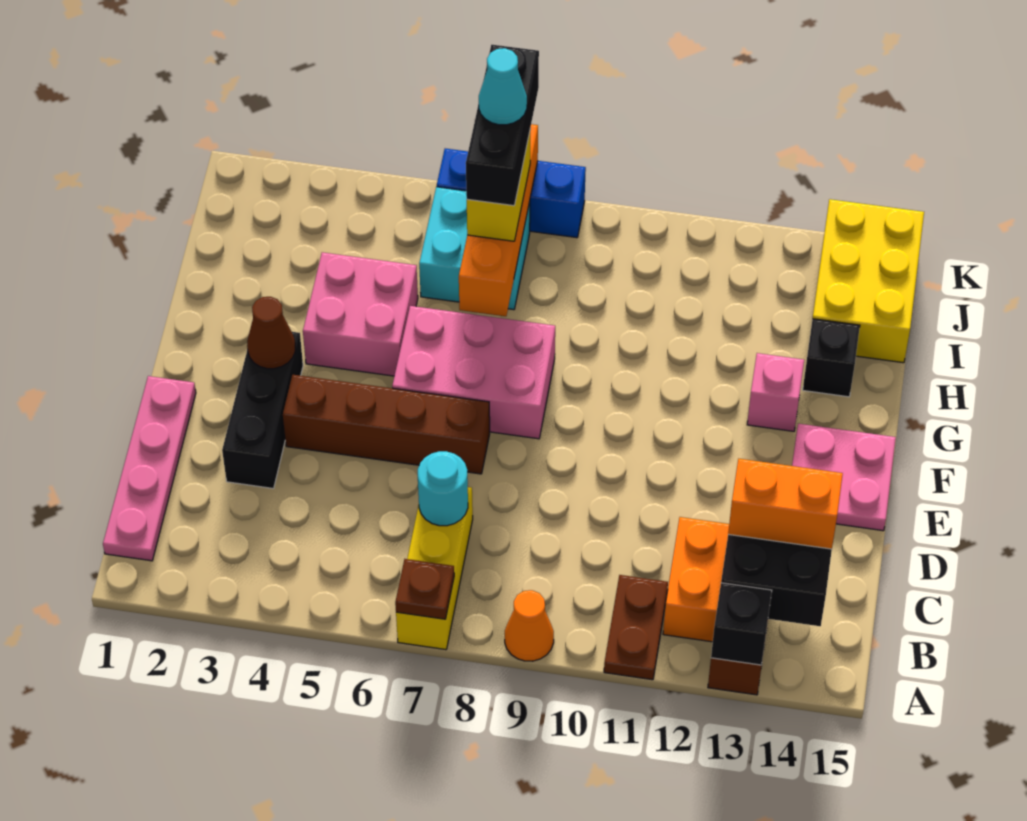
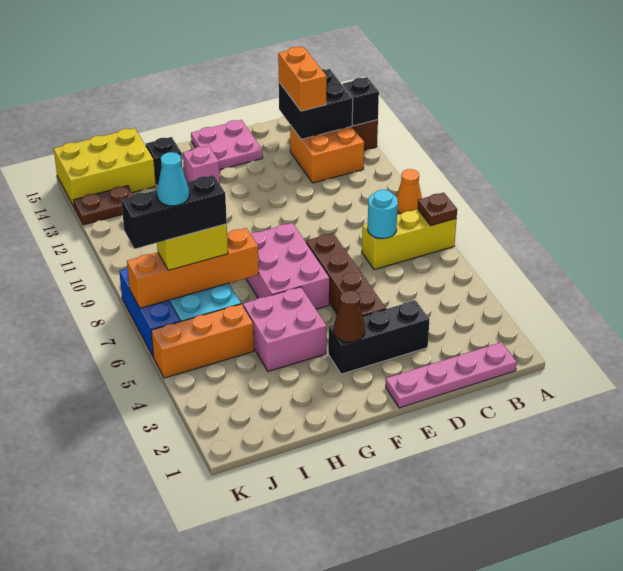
brown plate A11:B11 level 1 -> brown plate J13:K13 level 1
none -> orange brick I5:K5 level 1

